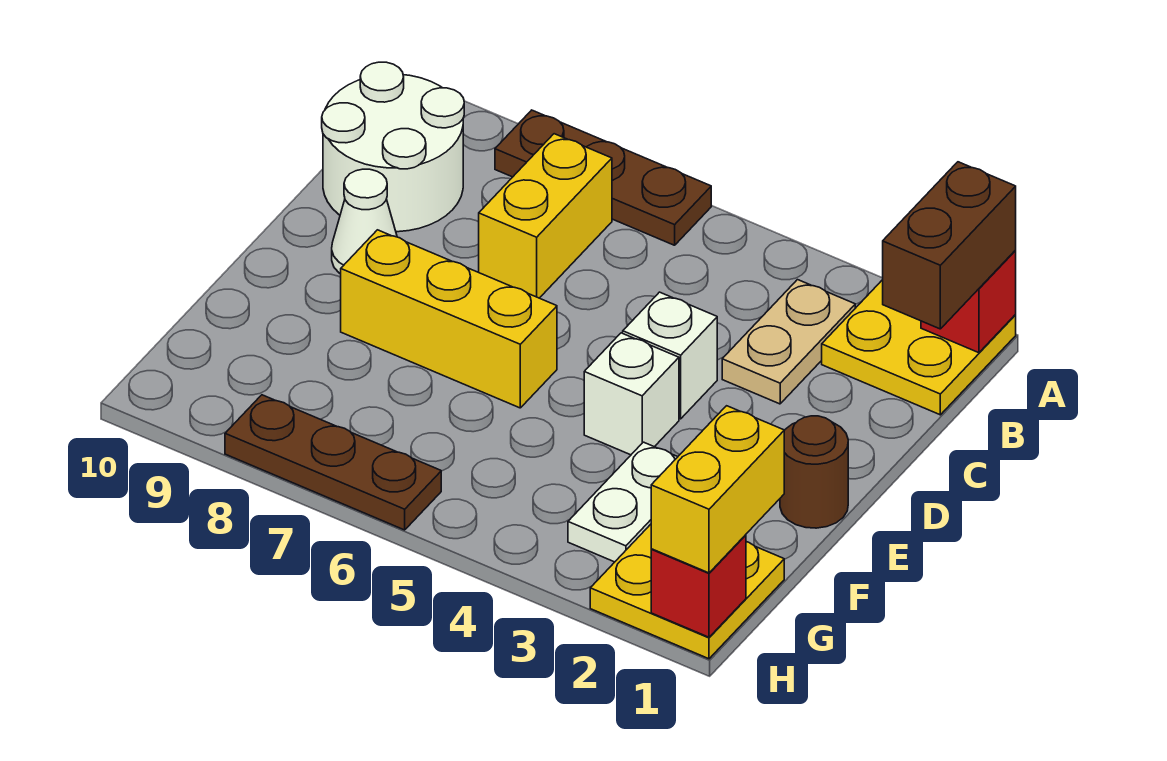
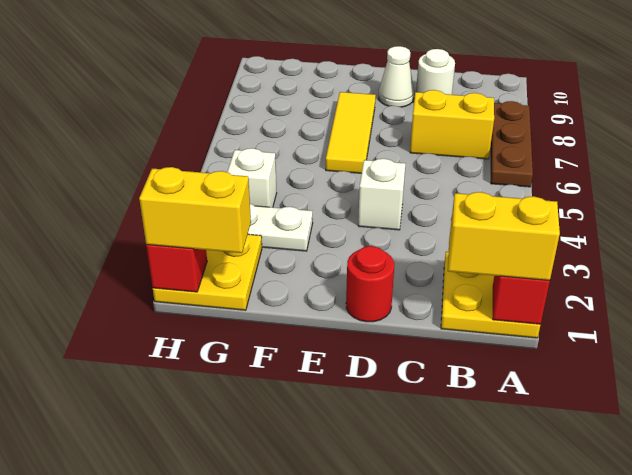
brown brick A1:B1 level 3 -> yellow brick A1:B1 level 3
tan plate B3:C3 level 1 -> none
white round brick B9:C10 level 1 -> white round brick C9 level 1
none -> red round brick D1 level 1
brown round brick E1 level 1 -> none
white brick E4 level 1 -> white brick G4 level 1
yellow brick E6:E8 level 1 -> yellow tile E6:E8 level 1
brown plate H6:H8 level 1 -> none

